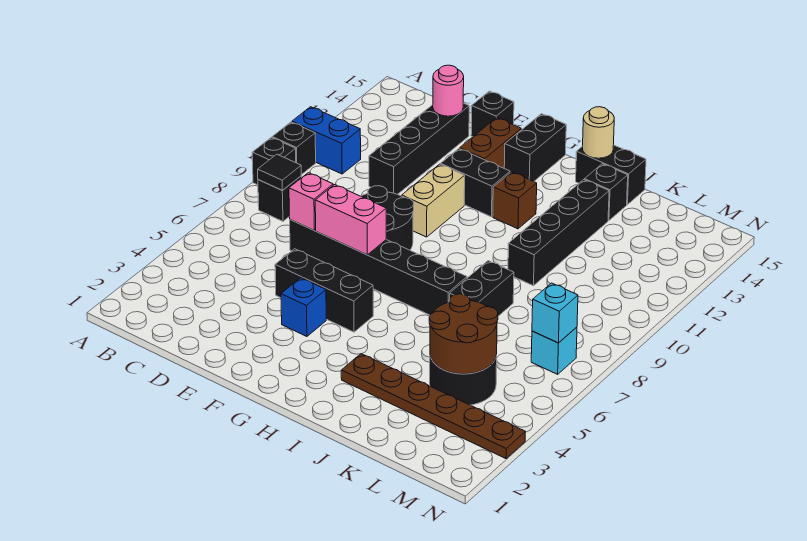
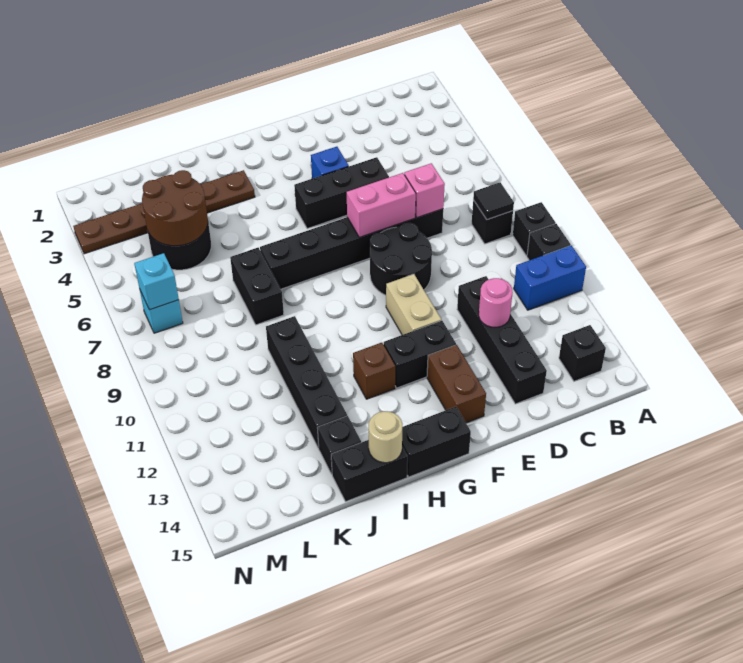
pink round brick D14 level 2 -> pink round brick D12 level 2
black brick E15 level 1 -> black brick B14 level 1
black brick G14:G15 level 1 -> black brick G15:H15 level 1

